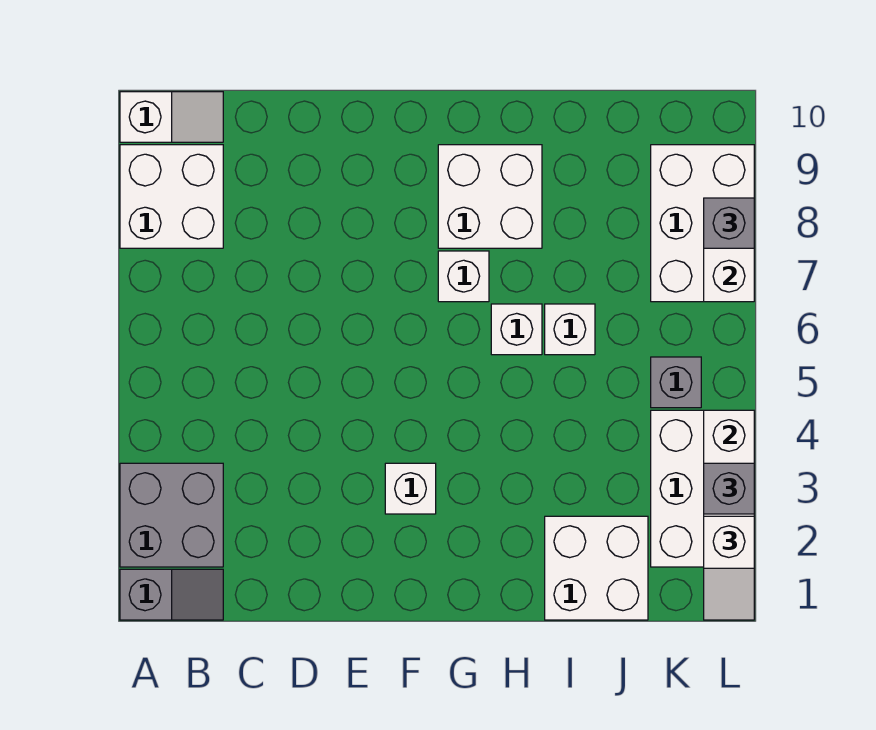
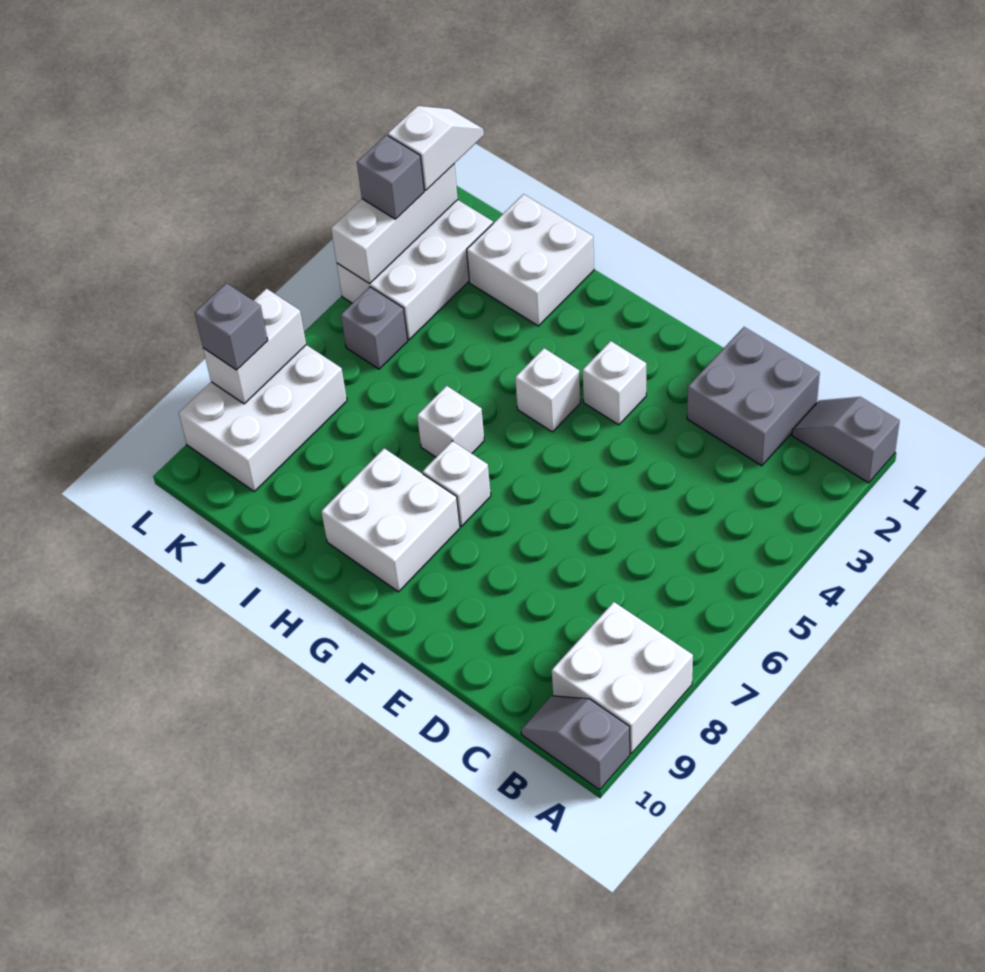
grey brick A2:B3 level 1 -> grey brick C1:D2 level 1
white slope A10:B10 level 1 top A -> grey slope A10:B10 level 1 top A
white brick I6 level 1 -> white brick G4 level 1

